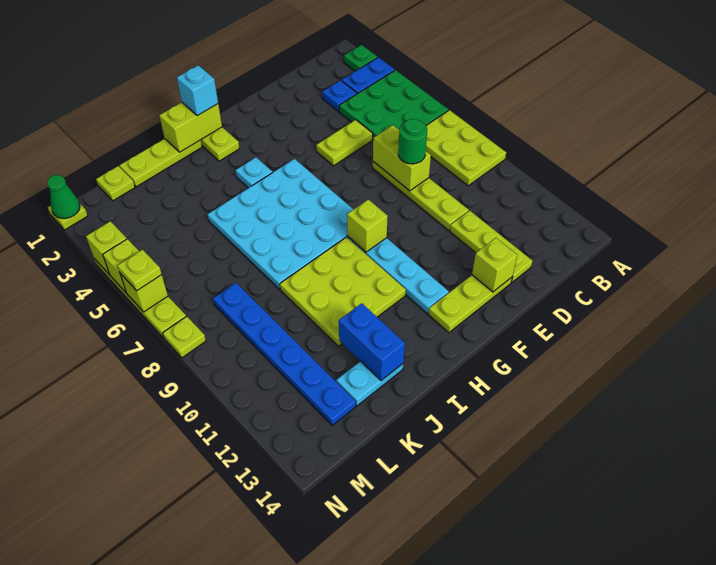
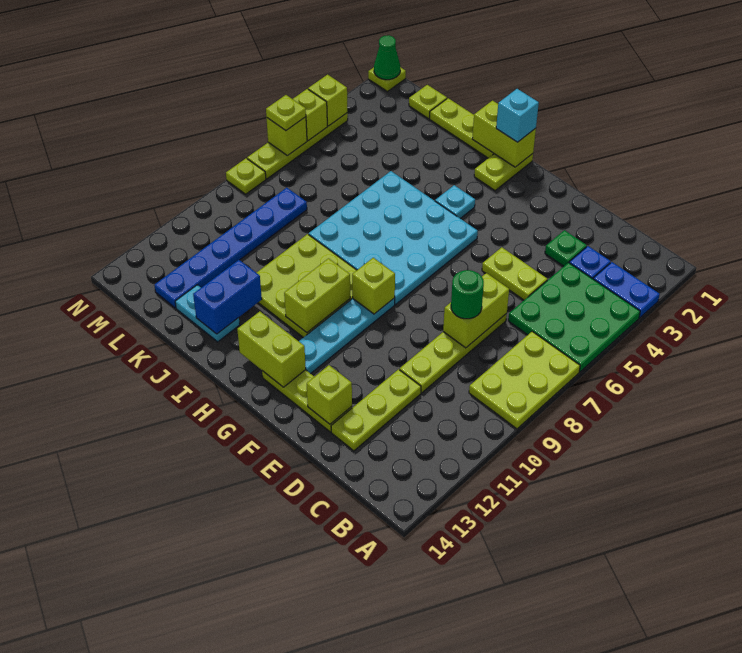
green plate A2 level 1 -> green plate D3 level 1
none -> lime brick G13:H13 level 2
none -> lime brick H10:H11 level 2

